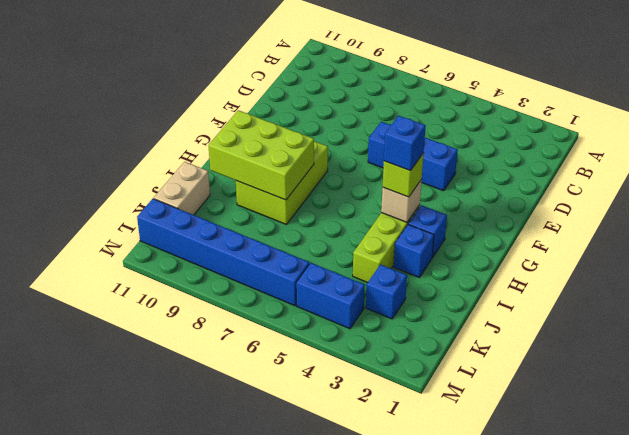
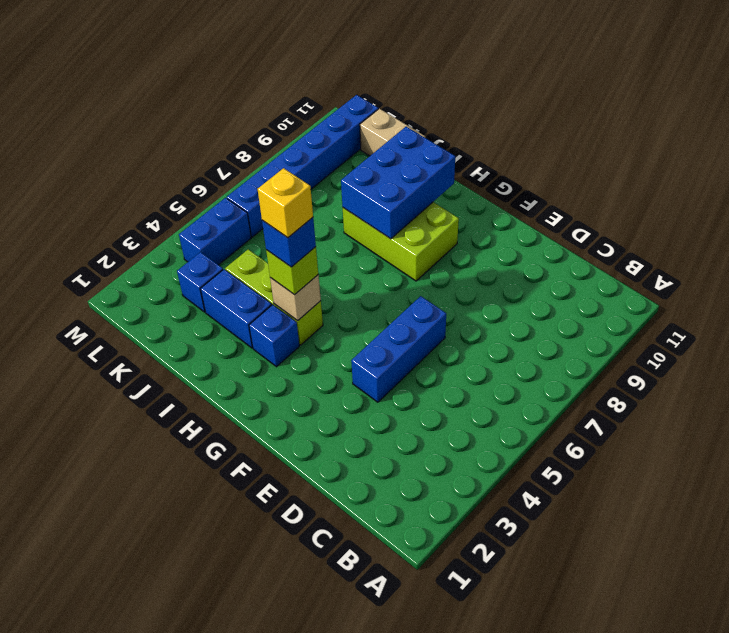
none -> yellow brick H4 level 5
lime brick H8:I10 level 2 -> blue brick H8:I10 level 2
blue brick I3 level 1 -> blue brick I3:J3 level 1

